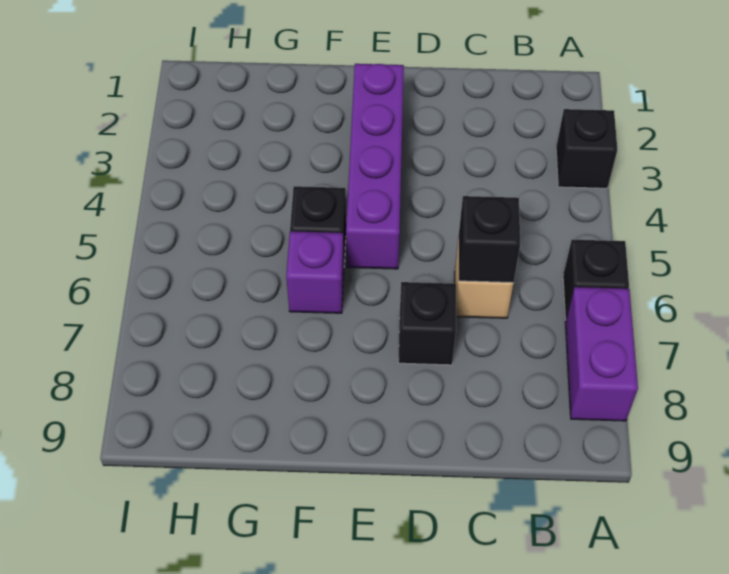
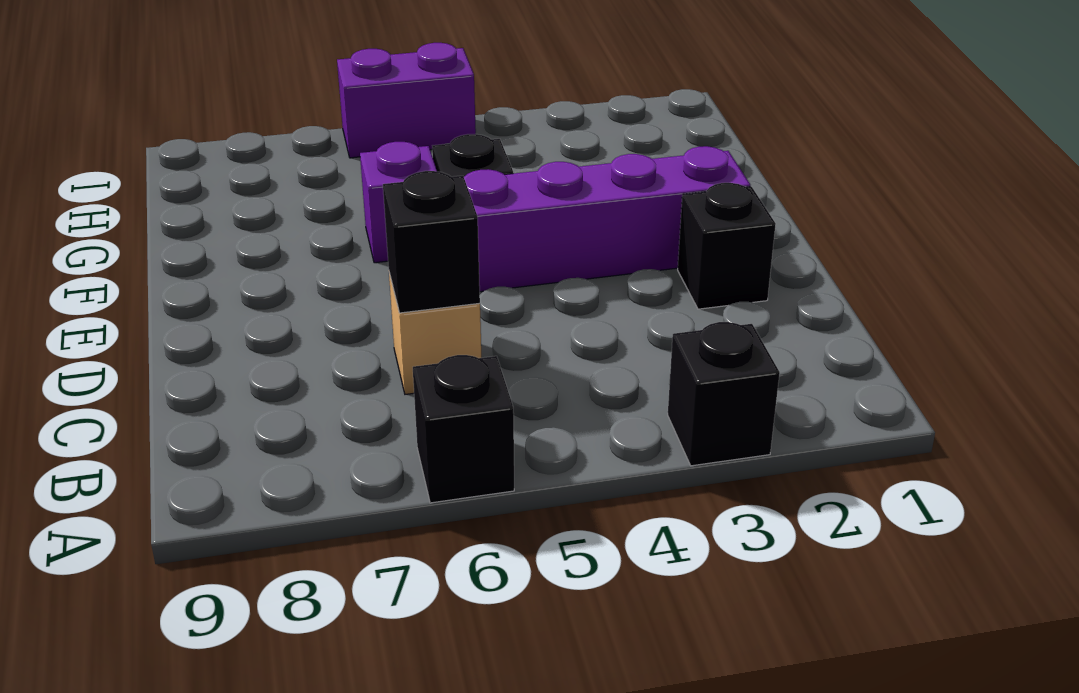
purple brick A7:A8 level 1 -> purple brick I5:I6 level 1
black brick D7 level 1 -> black brick D2 level 1

